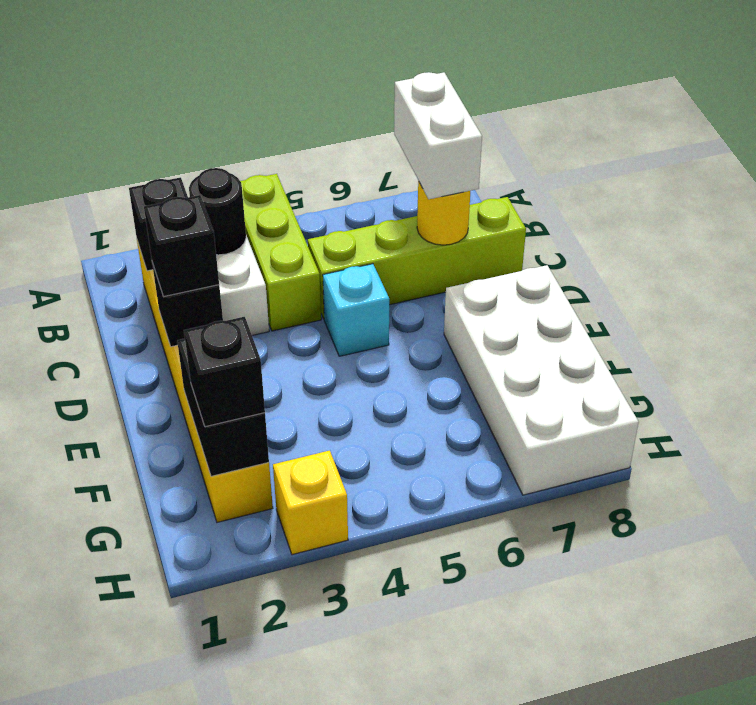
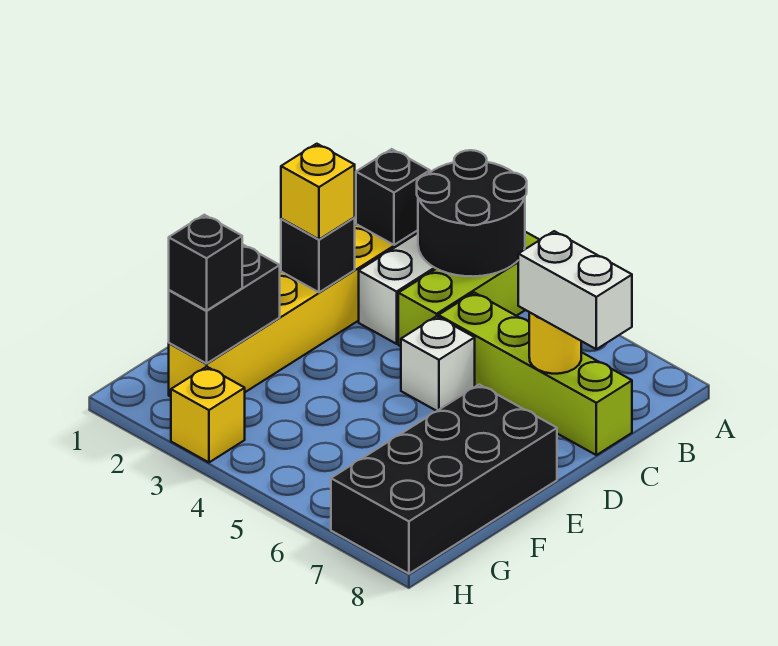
black round brick B3 level 2 -> black round brick A3:B4 level 2
white brick B7:C7 level 3 -> white brick C7:C8 level 3
black brick D2 level 3 -> yellow brick D2 level 3
cyan brick D5 level 1 -> white brick D5 level 1
white brick E7:H8 level 1 -> black brick E7:H8 level 1

